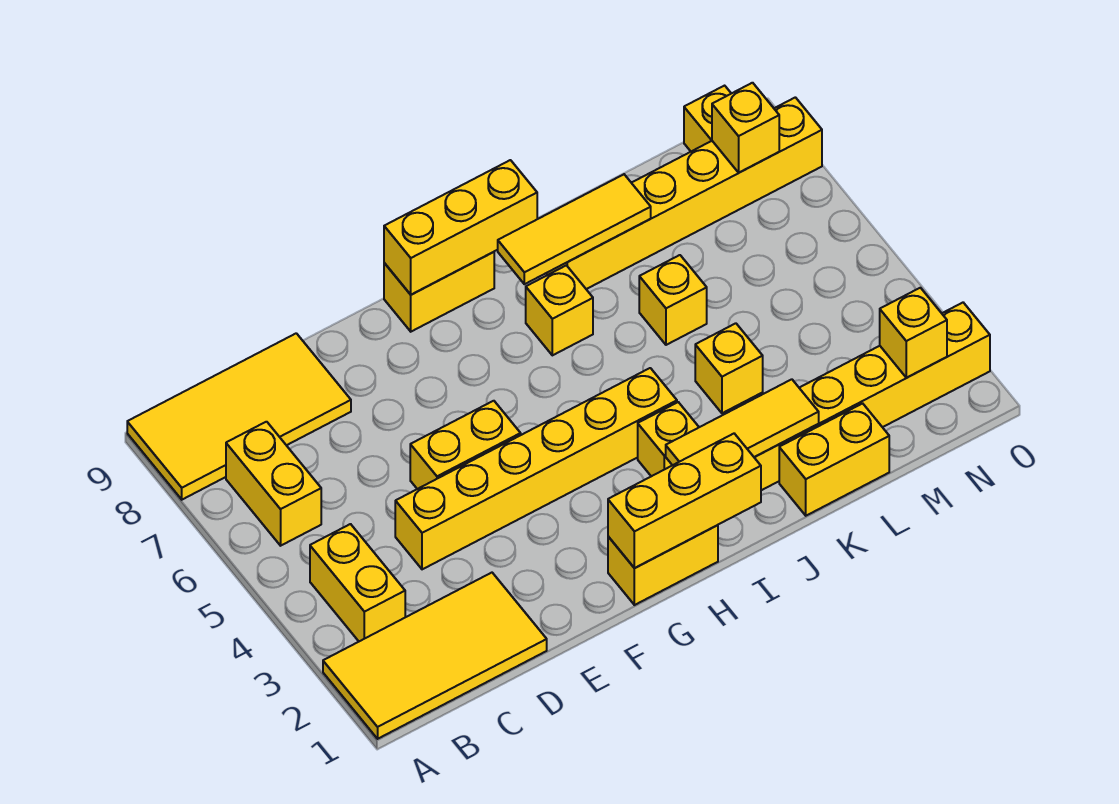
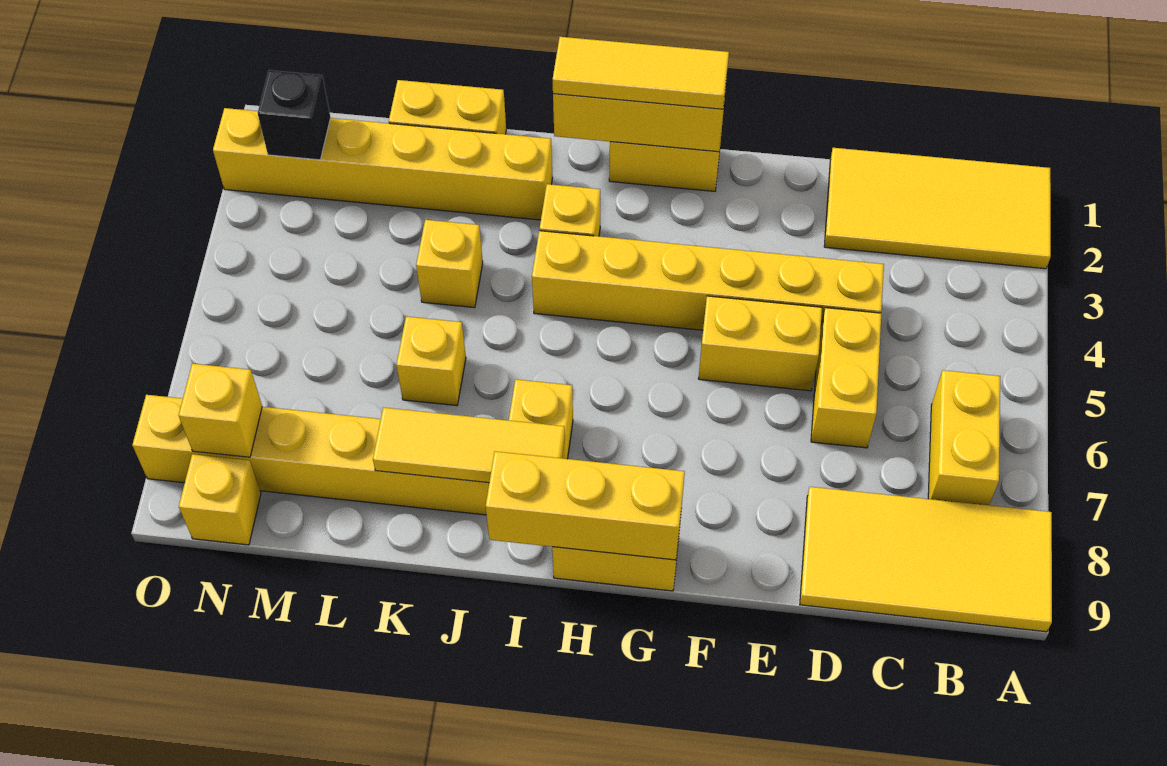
yellow brick B3:B4 level 1 -> yellow brick D5:D6 level 1
yellow tile I2:K2 level 2 -> yellow tile G1:I1 level 3
yellow brick N2 level 2 -> black brick N2 level 2

